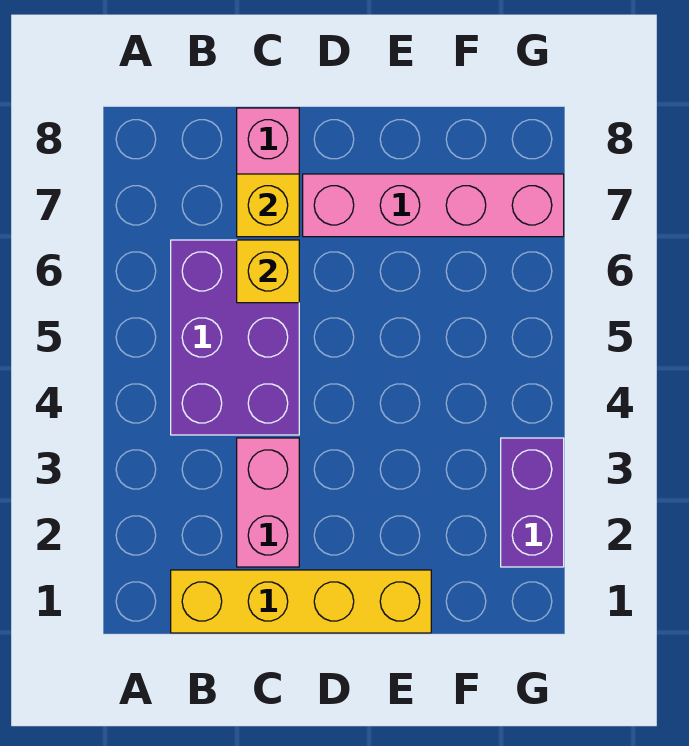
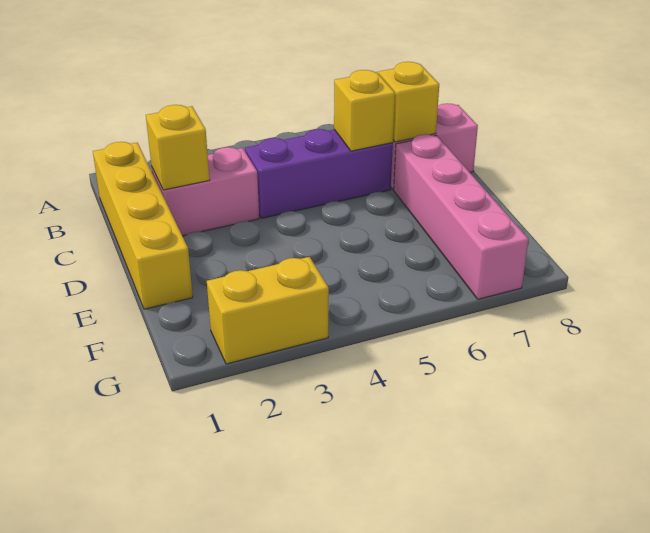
purple brick B4:C6 level 1 -> purple brick C4:C6 level 1
none -> yellow brick C2 level 2
purple brick G2:G3 level 1 -> yellow brick G2:G3 level 1

